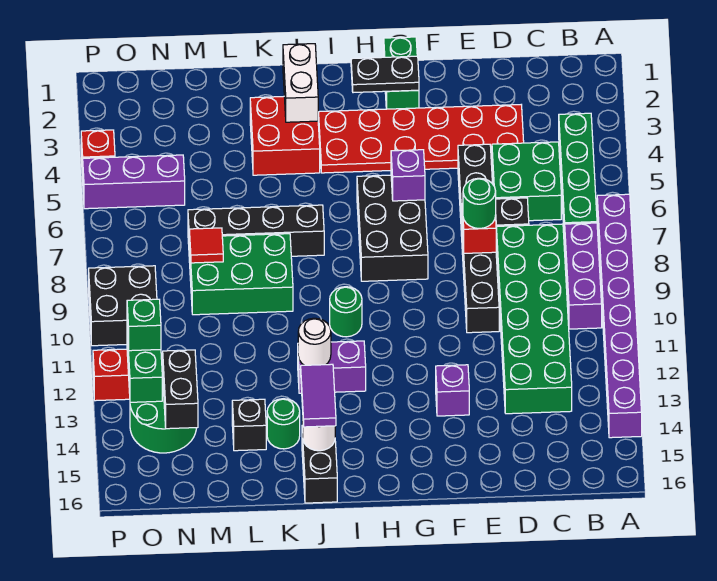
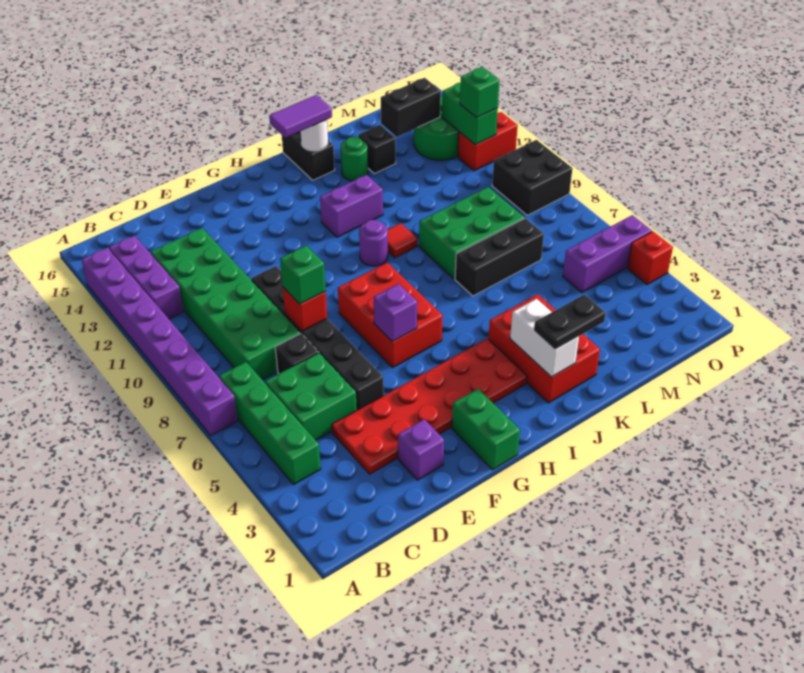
purple brick B8:B10 level 1 -> purple brick B12:B14 level 1
green round brick E8 level 3 -> green brick E8 level 3
purple brick F13 level 1 -> purple brick E2 level 1
black plate G2:H2 level 2 -> black plate J2:K2 level 3
black brick G6:H8 level 1 -> red brick G6:H8 level 1
green round brick I10 level 1 -> purple round brick I10 level 1
red brick J3:K4 level 1 -> red brick J2:K4 level 1
black brick J7:M7 level 1 -> black brick K7:M7 level 1
white round brick J12 level 2 -> none
purple tile J14:J15 level 3 -> purple tile I15:J15 level 3
red tile M8 level 2 -> red tile J10 level 1
black brick N13:N14 level 2 -> black brick M14:N14 level 2

